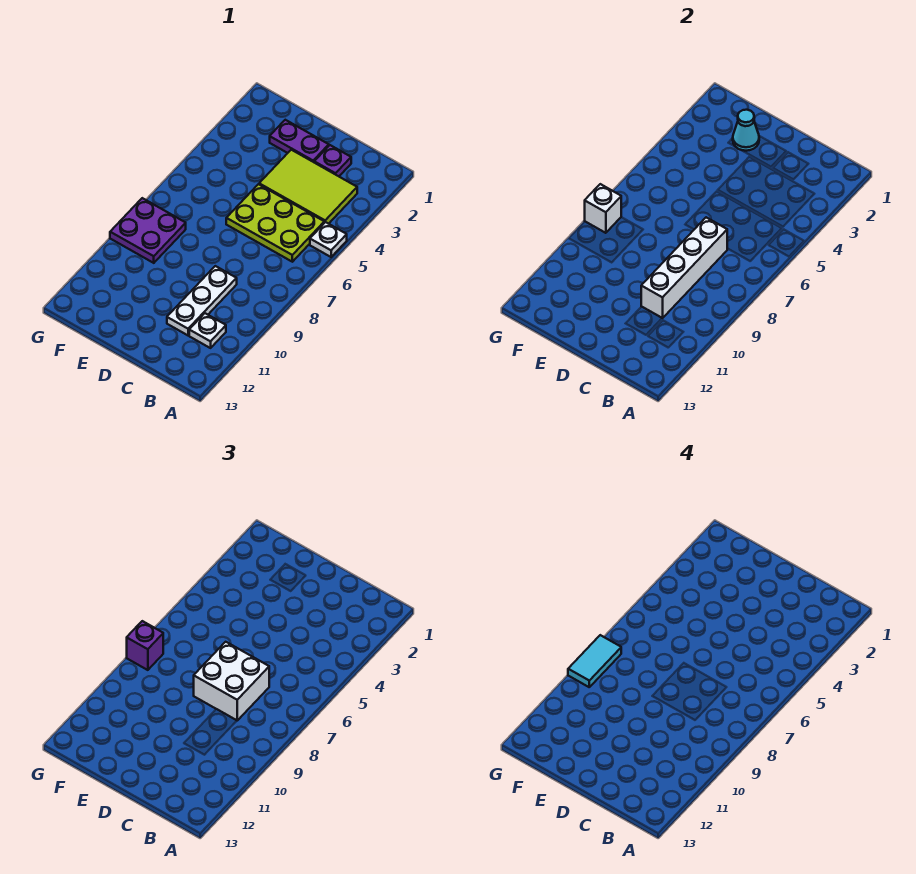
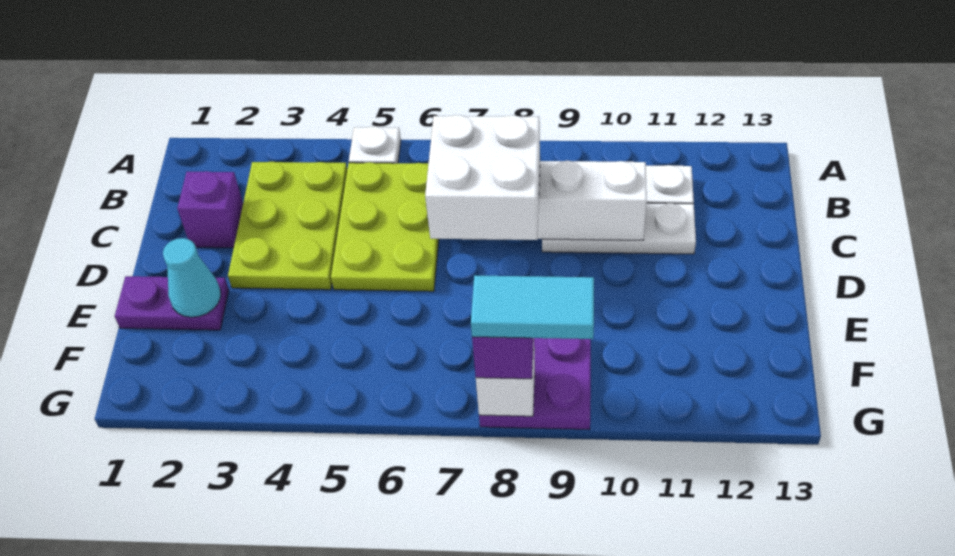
lime tile B3:D4 level 1 -> lime plate B3:D4 level 1
purple plate C2 level 1 -> purple brick C2 level 1
purple plate D2:E2 level 1 -> purple plate E1:E2 level 1

